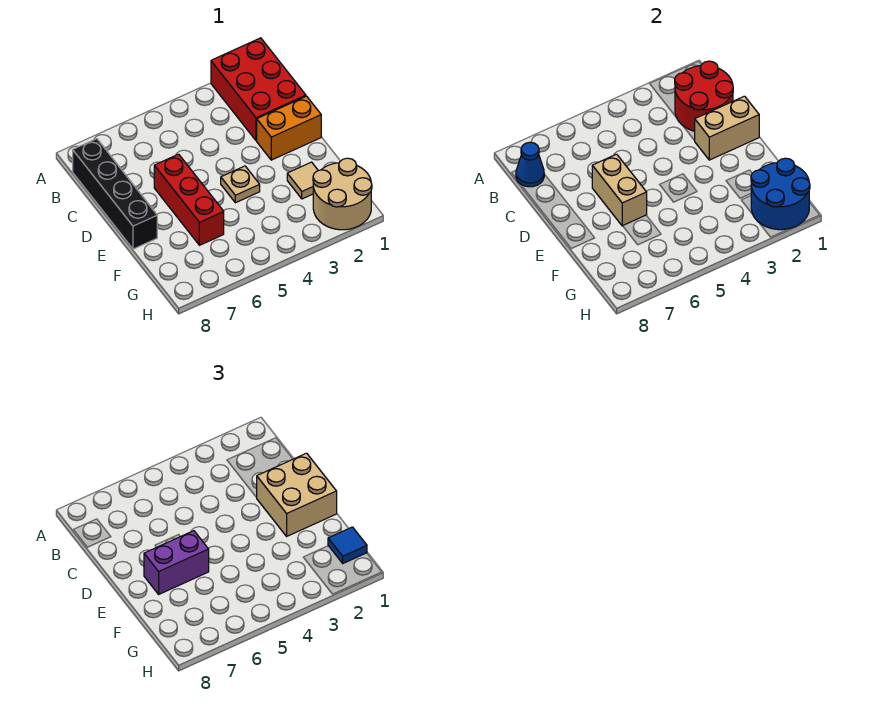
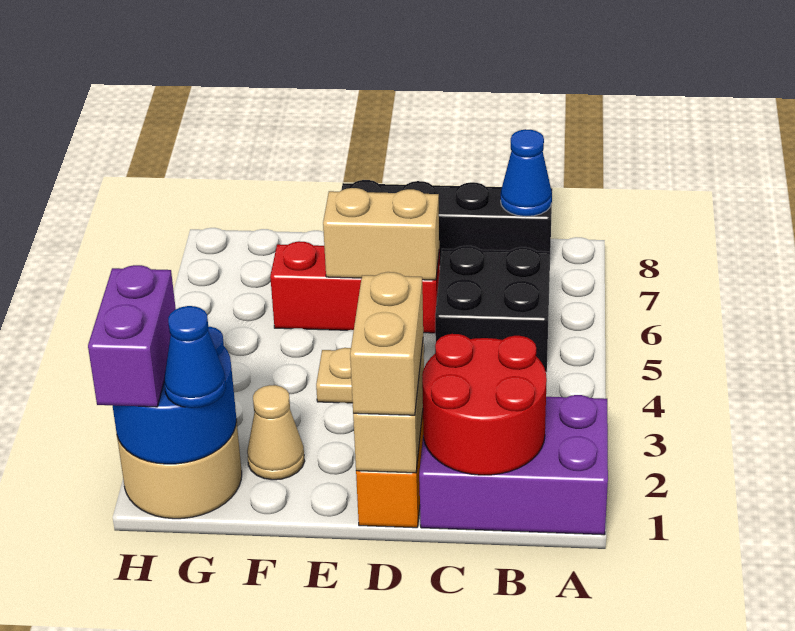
red brick A1:C2 level 1 -> purple brick A1:C2 level 1
none -> black brick B5:C6 level 1
tan brick D1:E2 level 3 -> tan brick D1:D2 level 3
purple brick E6:E7 level 3 -> purple brick H1:H2 level 3
tan tile F2 level 1 -> tan cone F2 level 1
blue tile G1 level 3 -> blue cone G1 level 3

